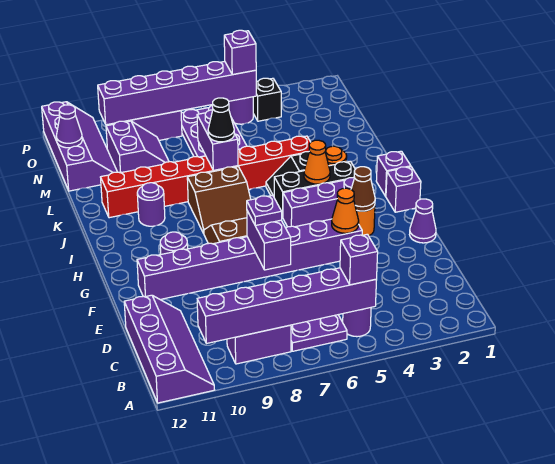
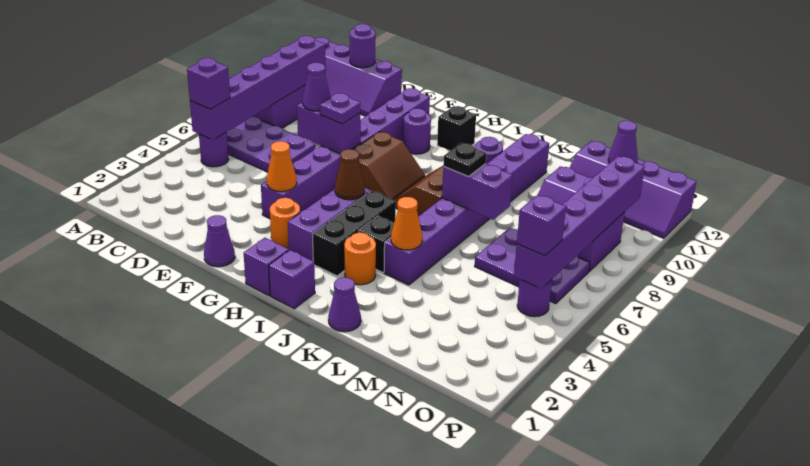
none -> purple round brick C12 level 2
none -> purple cone E7 level 3
brown cone G3 level 2 -> brown cone H5 level 2
orange cone I4 level 2 -> orange cone K4 level 2
none -> purple cone K1 level 1
red brick K4:K11 level 1 -> purple brick K4:K11 level 1
black cone K7 level 3 -> black plate K7 level 3
black brick O4 level 1 -> black brick H11 level 1

